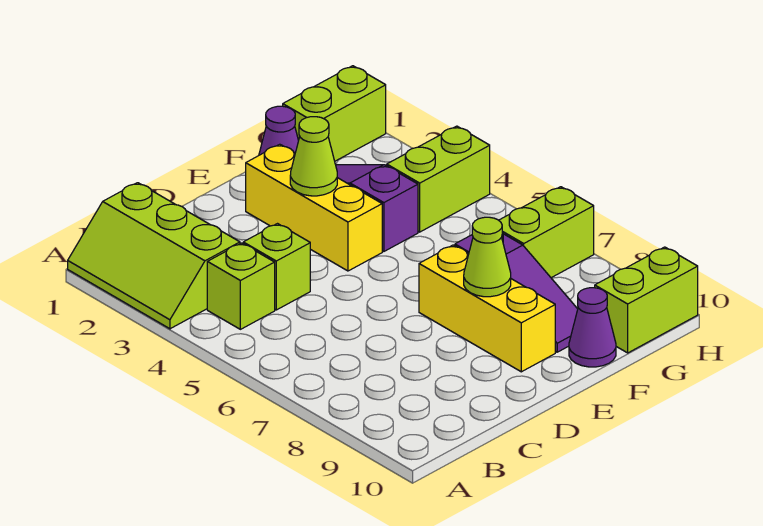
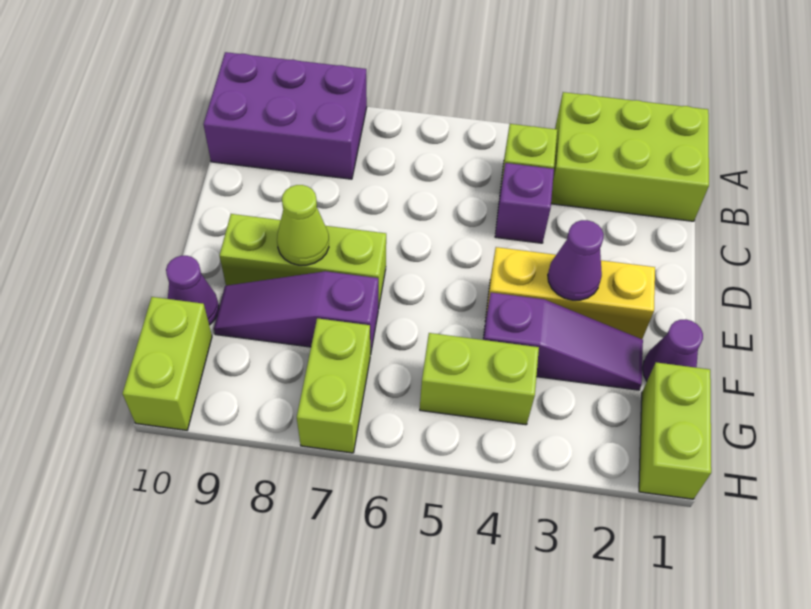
lime slope A1:B3 level 1 top B -> lime brick A1:B3 level 1
none -> purple brick A8:B10 level 1
lime brick C4 level 1 -> purple brick C4 level 1
lime cone E3 level 2 -> purple cone E3 level 2
yellow brick E7:E9 level 1 -> lime brick E7:E9 level 1
lime brick G4:H4 level 1 -> lime brick G4:G5 level 1

